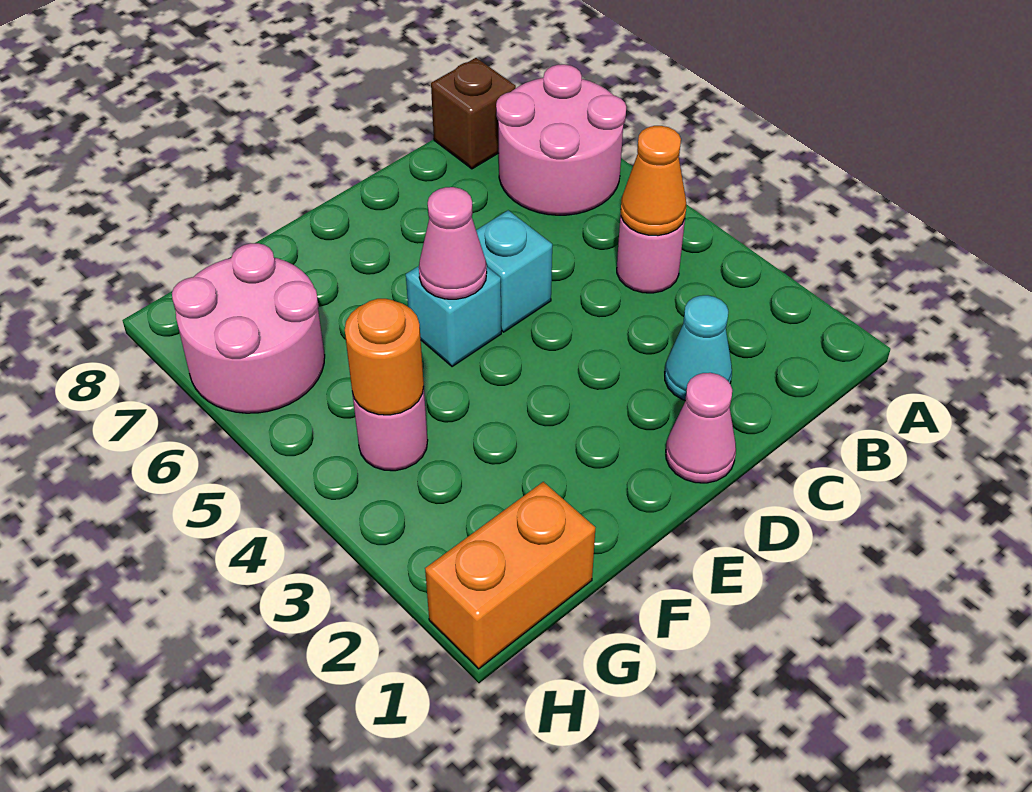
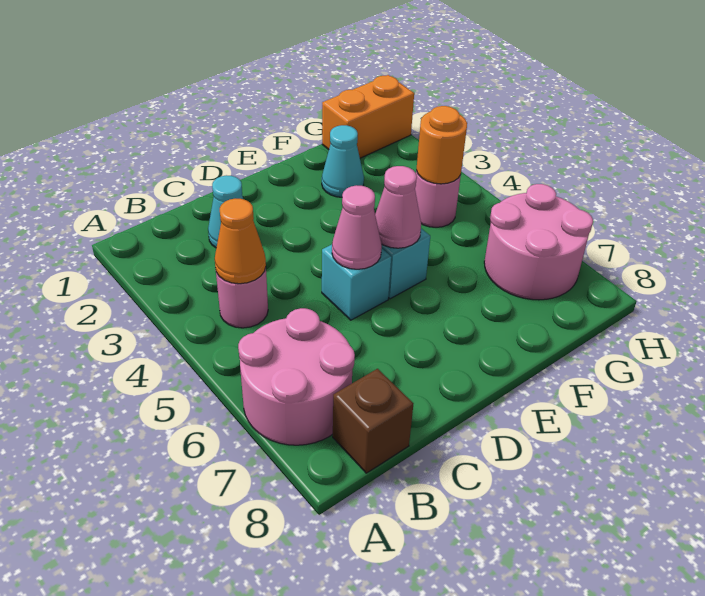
pink cone D1 level 1 -> pink cone D5 level 2
none -> cyan cone F2 level 1

